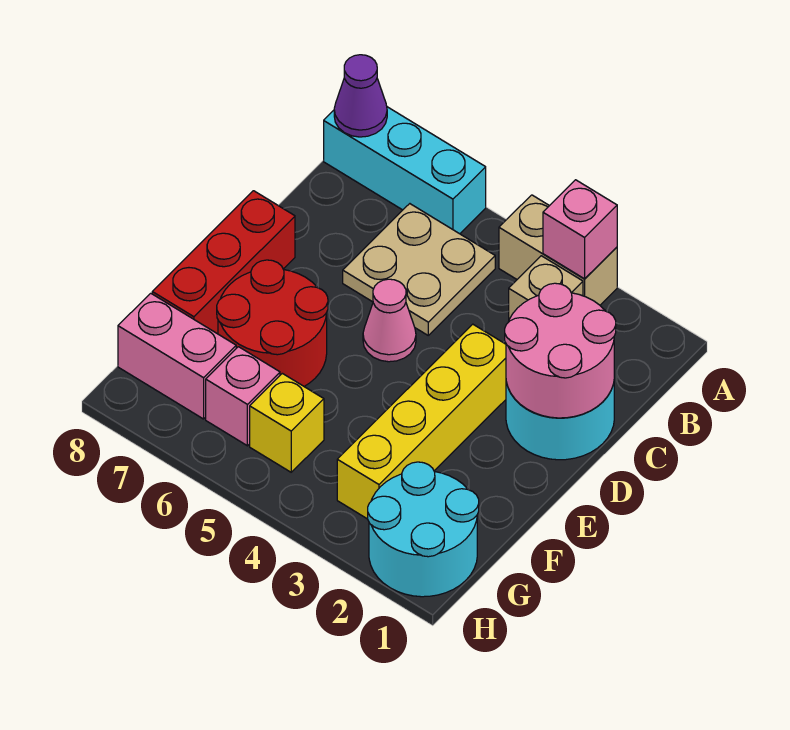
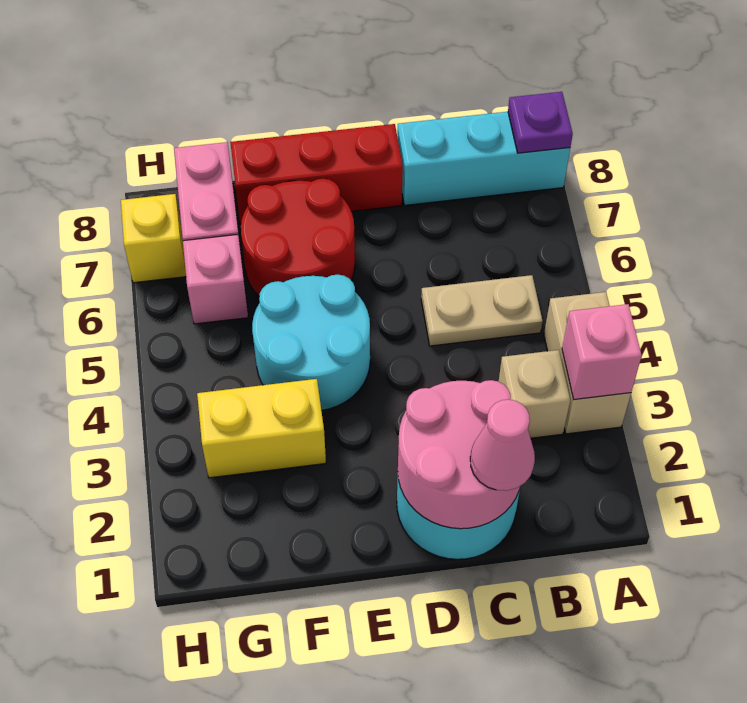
cyan brick A6:A8 level 1 -> cyan brick A8:C8 level 1
purple cone A8 level 2 -> purple plate A8 level 2
tan plate B5:C6 level 1 -> tan plate B5:C5 level 1
yellow brick D3:G3 level 1 -> yellow brick F3:G3 level 1
pink cone D5 level 1 -> pink cone C1 level 3
cyan round brick G1:H2 level 1 -> cyan round brick E4:F5 level 1
yellow brick G5 level 1 -> yellow brick H7 level 1

